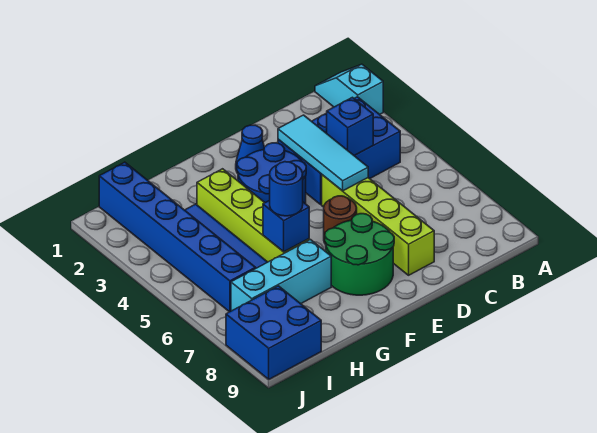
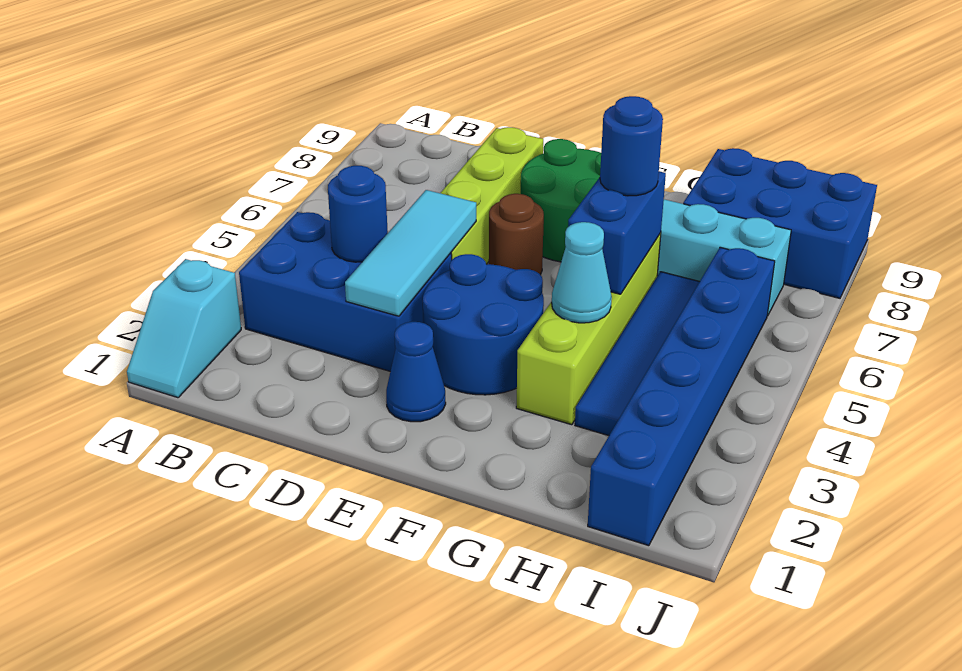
blue brick C4 level 2 -> blue round brick C4 level 2
none -> cyan cone G4 level 2
blue brick G6 level 2 -> blue brick G5:G6 level 2
blue brick I8:J9 level 1 -> blue brick H8:J9 level 1

